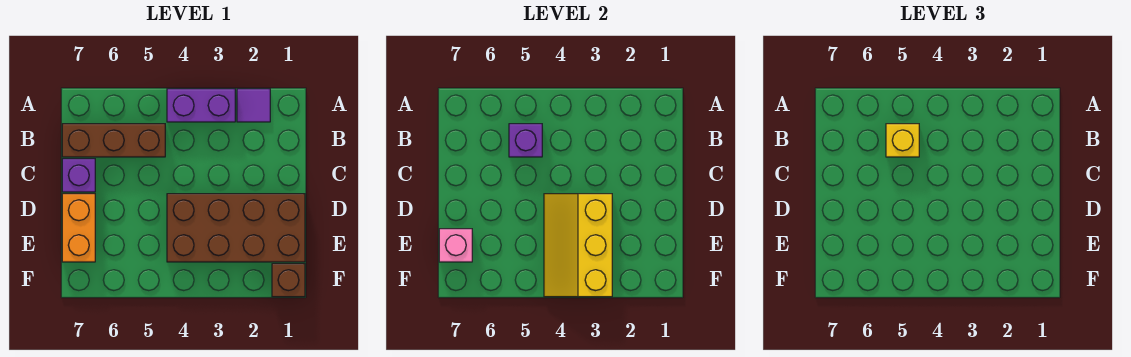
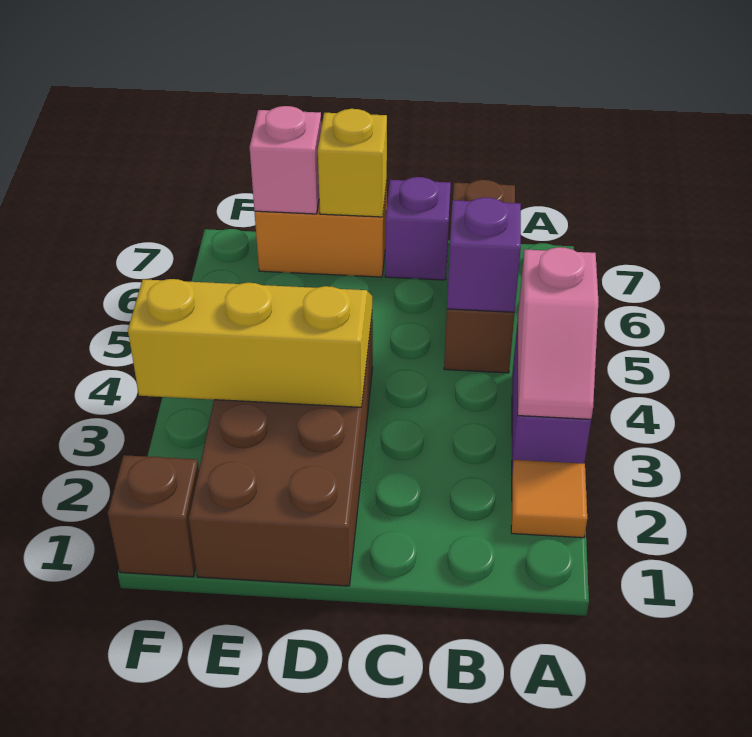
purple tile A2 level 1 -> orange tile A2 level 1
none -> pink slope A3:A4 level 2 top 4
yellow brick B5 level 3 -> yellow brick D7 level 2

